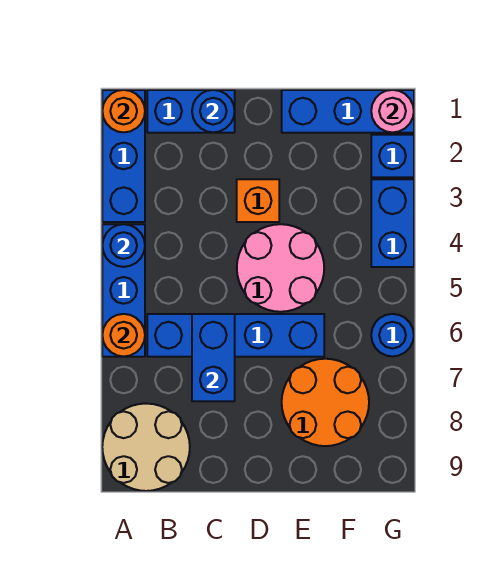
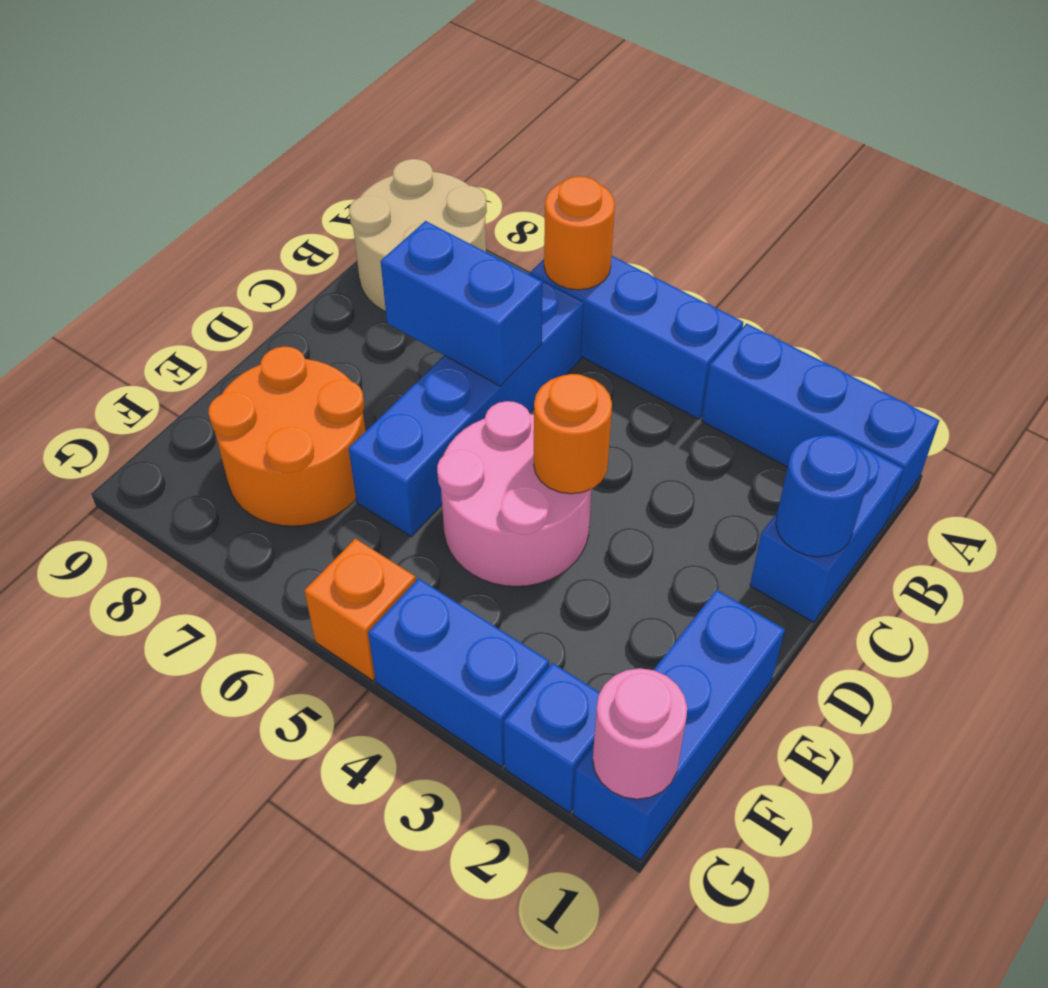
orange round brick A1 level 2 -> orange round brick D4 level 2
blue round brick A4 level 2 -> none
orange brick D3 level 1 -> orange brick G5 level 1
blue round brick G6 level 1 -> none

